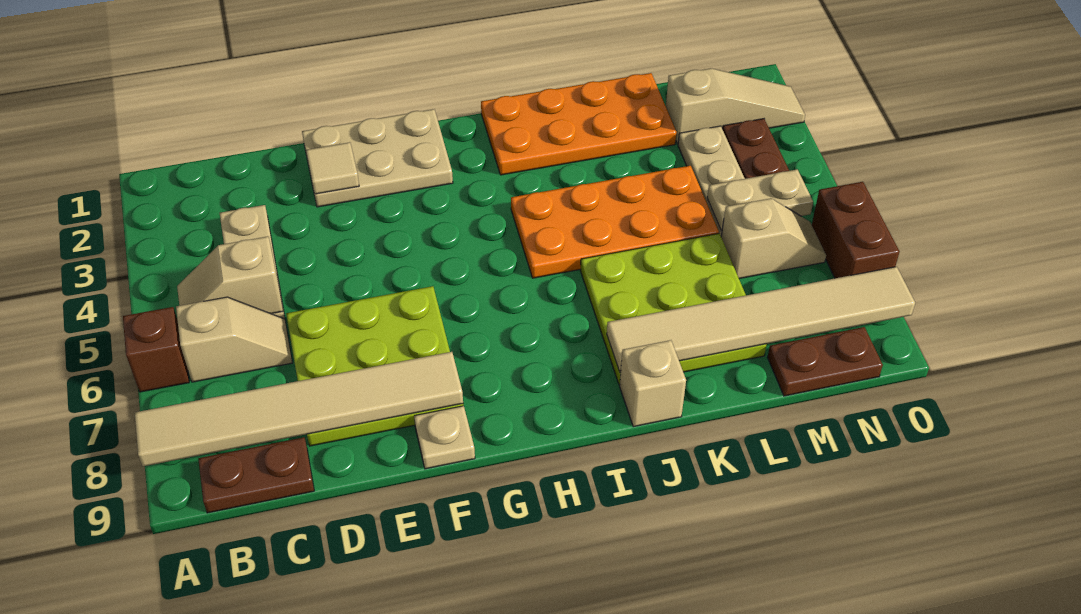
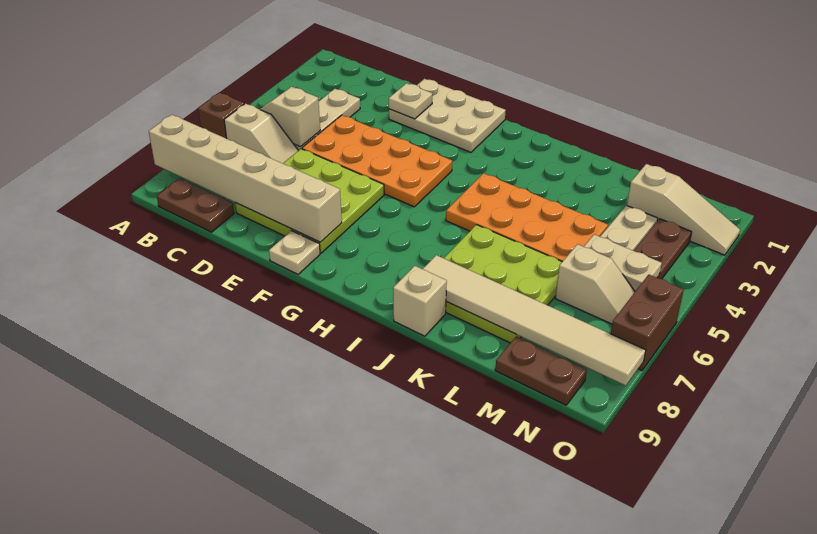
tan tile A8:F8 level 2 -> tan brick A8:F8 level 2
tan tile E2 level 2 -> tan plate E2 level 2
orange plate I1:L2 level 1 -> orange plate D4:G5 level 1

